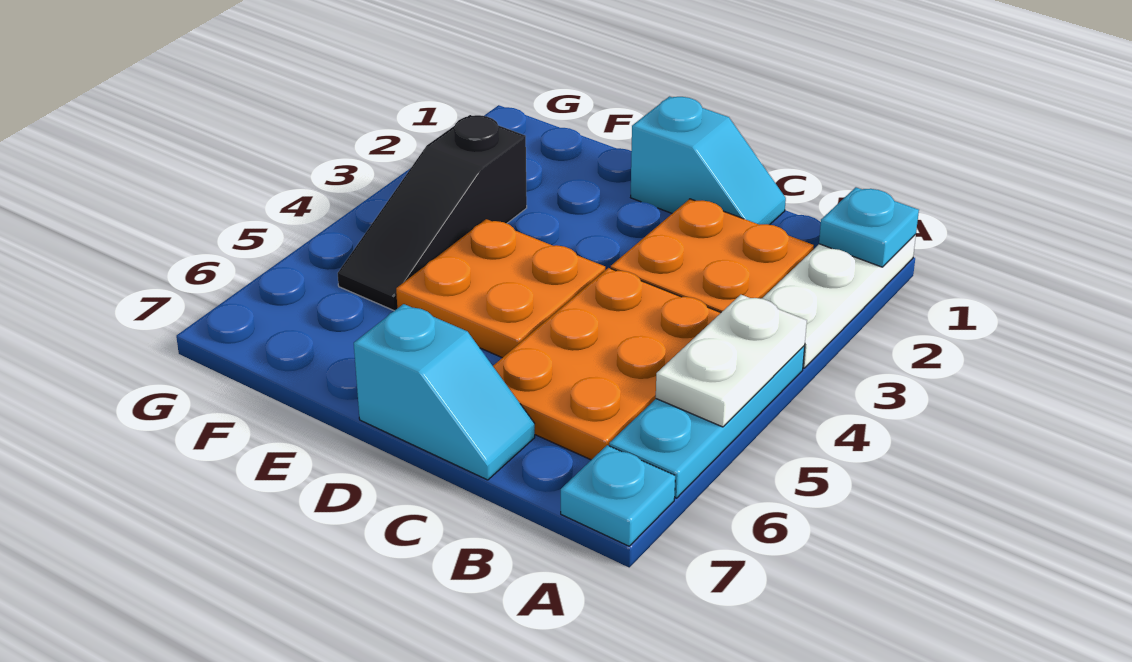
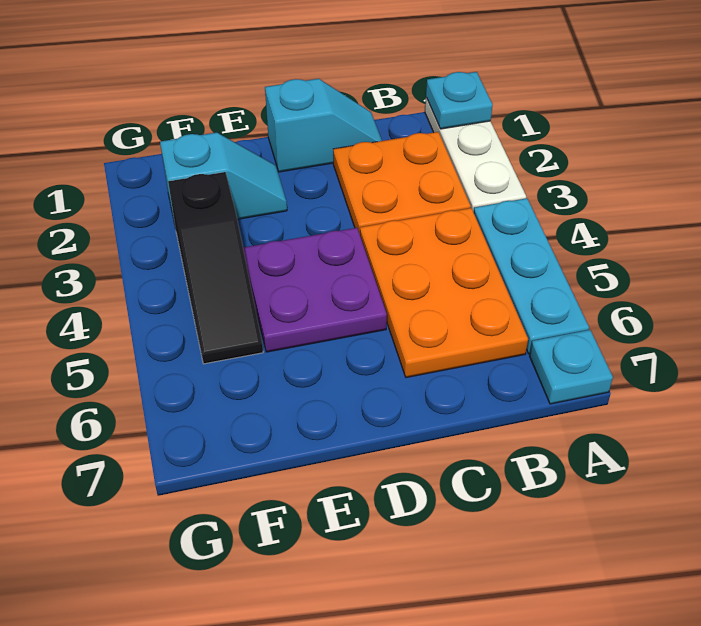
white plate A4:A5 level 2 -> none
cyan slope C7:D7 level 1 top D -> cyan slope E2:F2 level 1 top F
orange plate D4:E5 level 1 -> purple plate D4:E5 level 1

